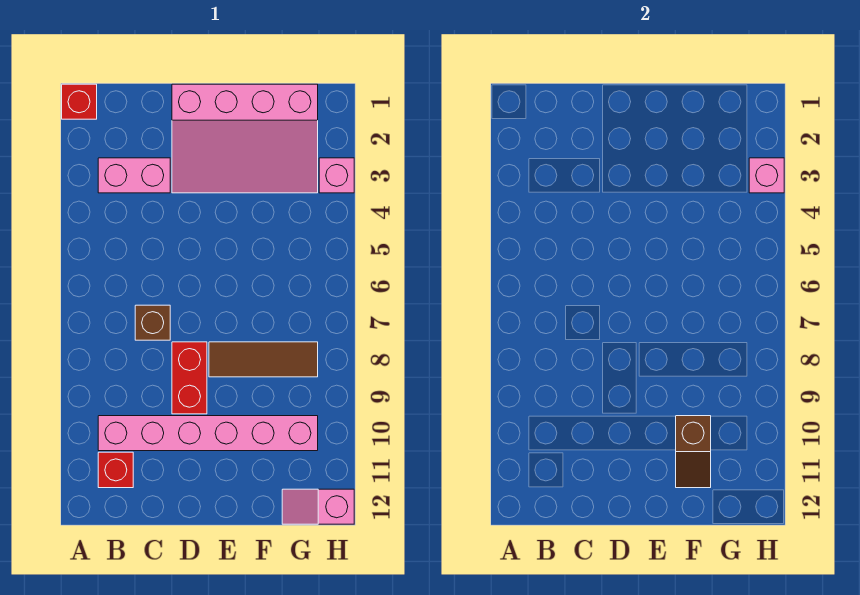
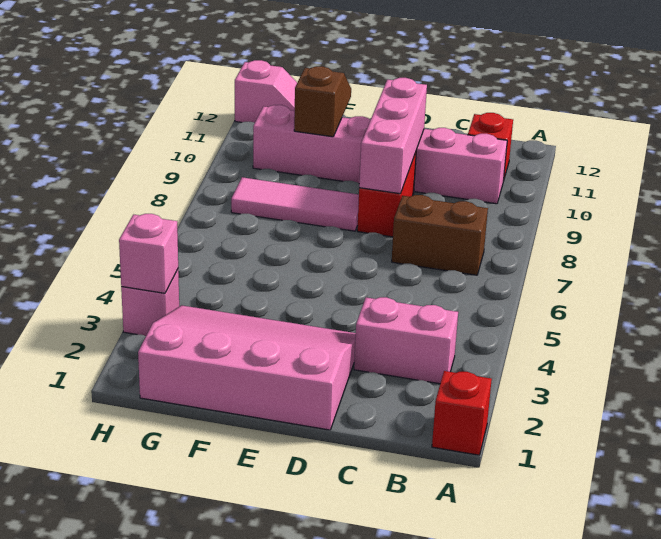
brown brick C7 level 1 -> brown brick B7:C7 level 1
none -> pink brick D8:D10 level 2
brown tile E8:G8 level 1 -> pink tile E8:G8 level 1

